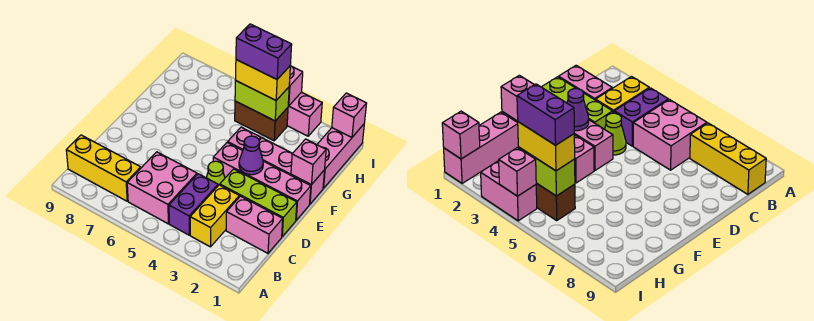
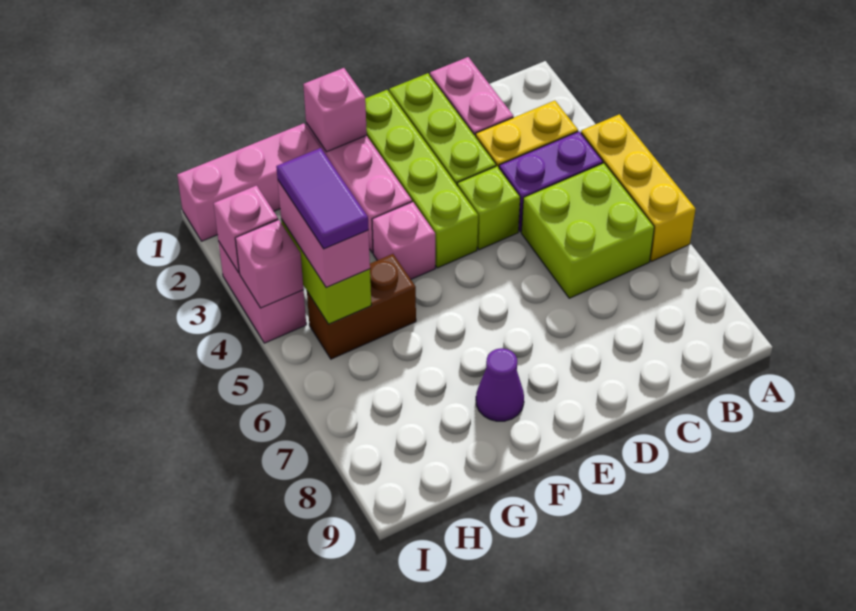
pink brick B5:C6 level 1 -> lime brick B5:C6 level 1
yellow brick B7:B9 level 1 -> yellow brick A4:A6 level 1
lime cone D4 level 1 -> lime brick D4 level 1
pink brick E1:E4 level 1 -> lime brick E1:E4 level 1
purple cone E3 level 2 -> purple cone F8 level 1
brown brick H4:H5 level 1 -> brown brick G5:H5 level 1
yellow brick H4:H5 level 3 -> pink brick H4:H5 level 3
purple brick H4:H5 level 4 -> purple tile H4:H5 level 4
pink brick I1 level 2 -> pink brick I3 level 2

